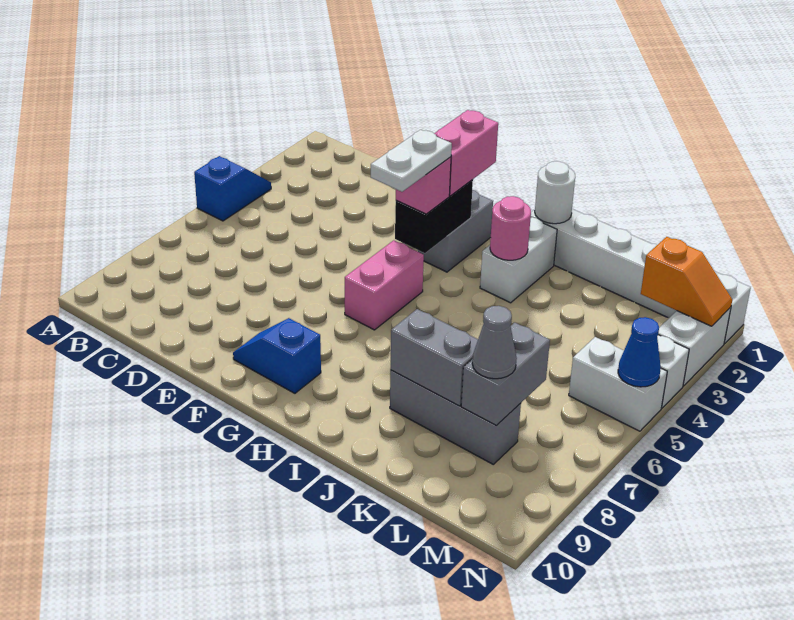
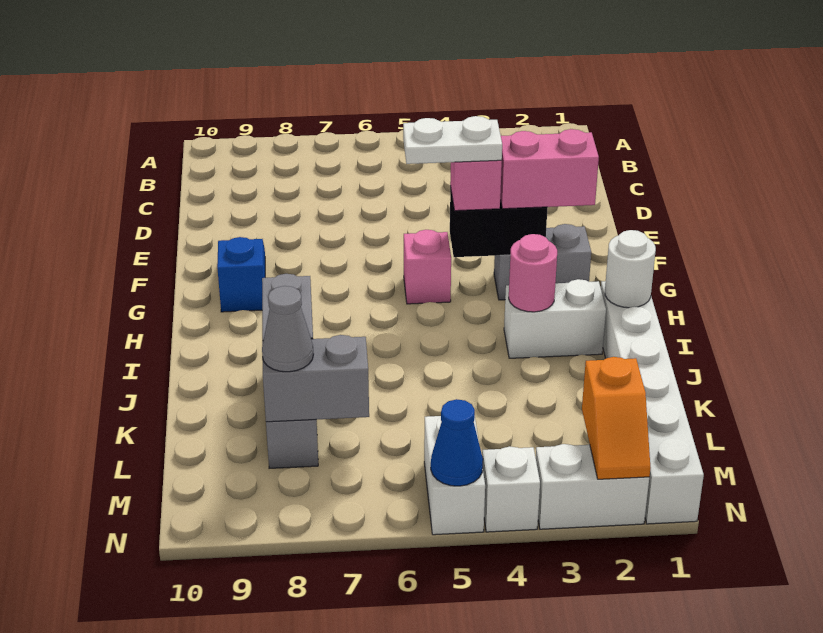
blue slope A4:A5 level 1 top 5 -> none
pink brick G5:G6 level 1 -> pink brick G5 level 1

